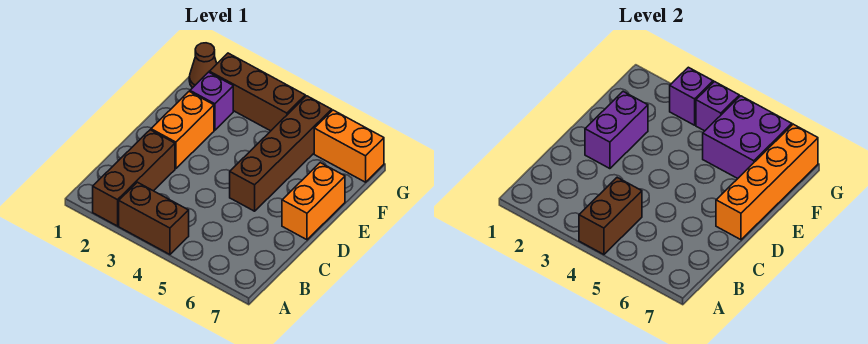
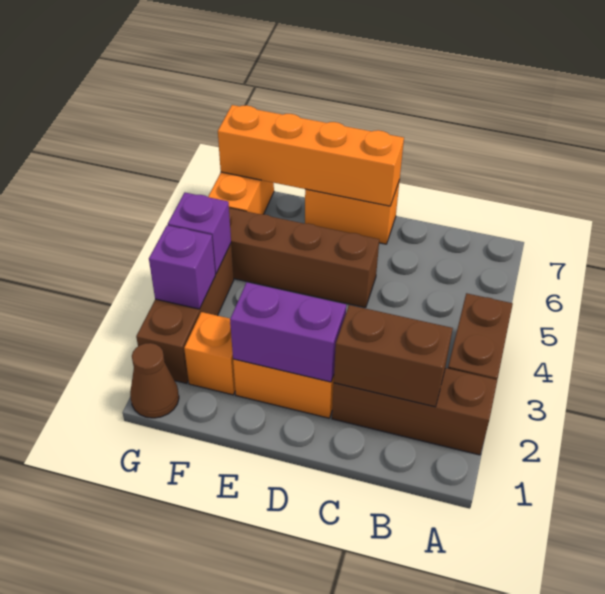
brown brick A4:B4 level 2 -> brown brick B2:C2 level 2
purple brick F2 level 1 -> orange brick F2 level 1
purple brick F5:G6 level 2 -> none

